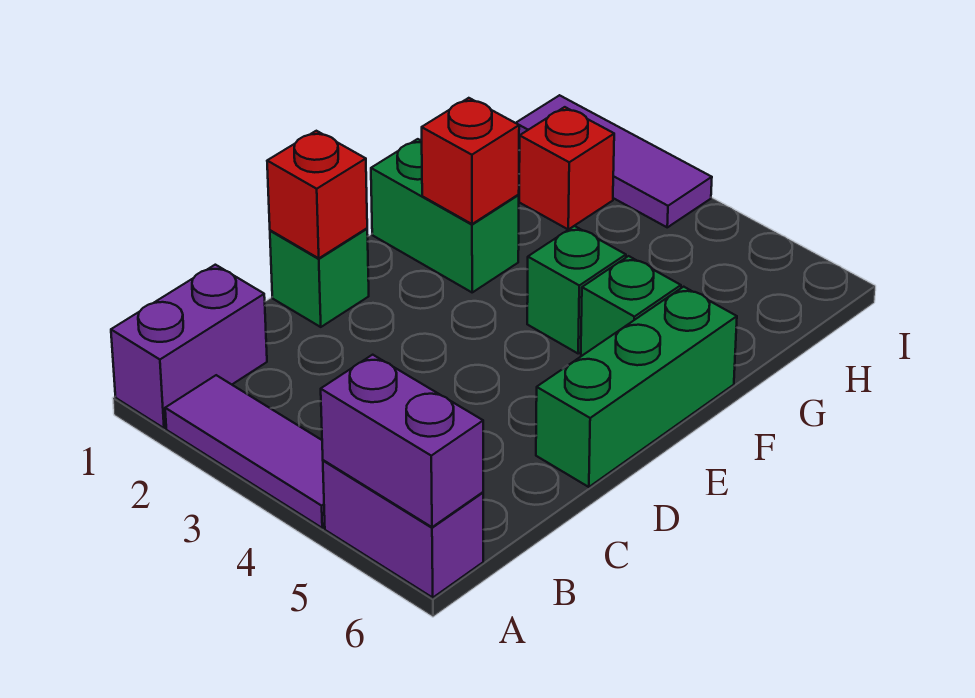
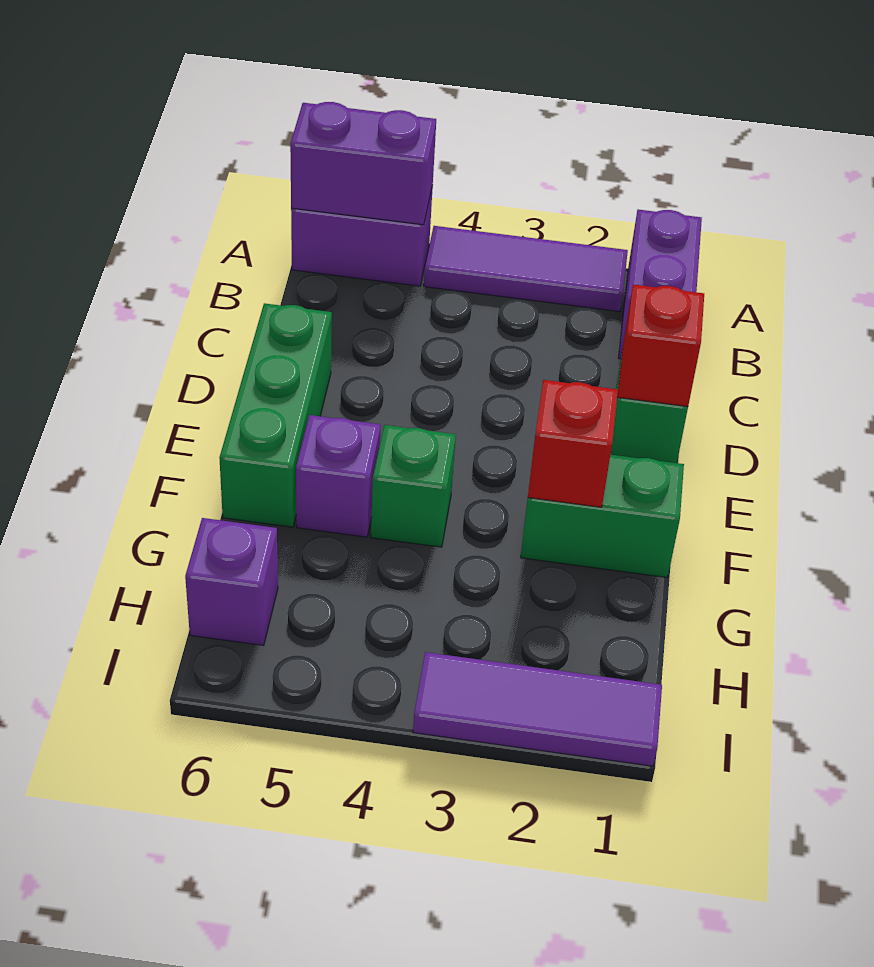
green brick F5 level 1 -> purple brick F5 level 1
red brick H2 level 1 -> none
none -> purple brick H6 level 1

